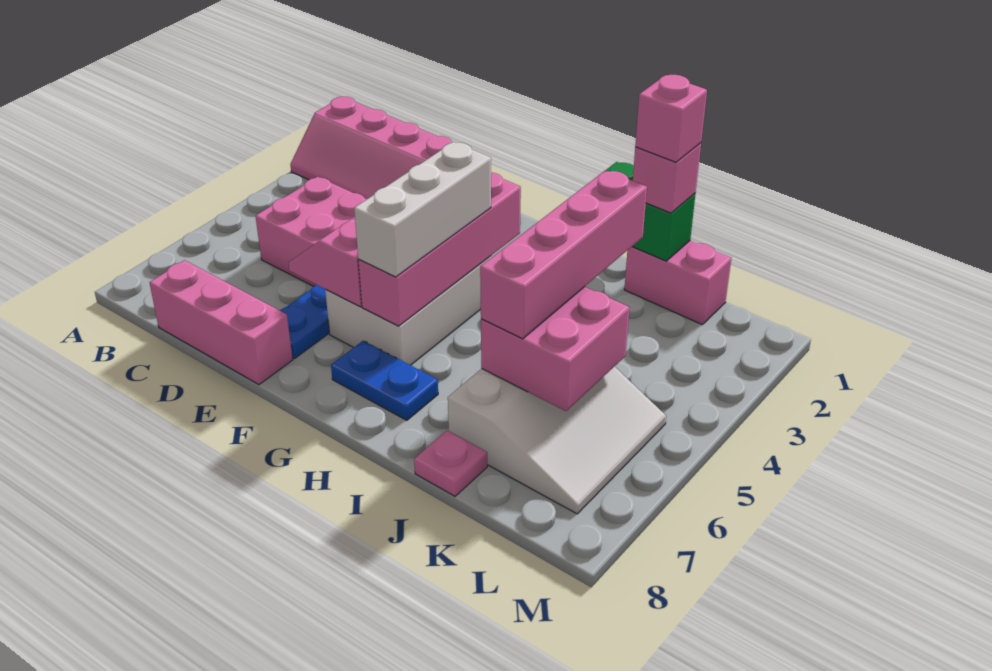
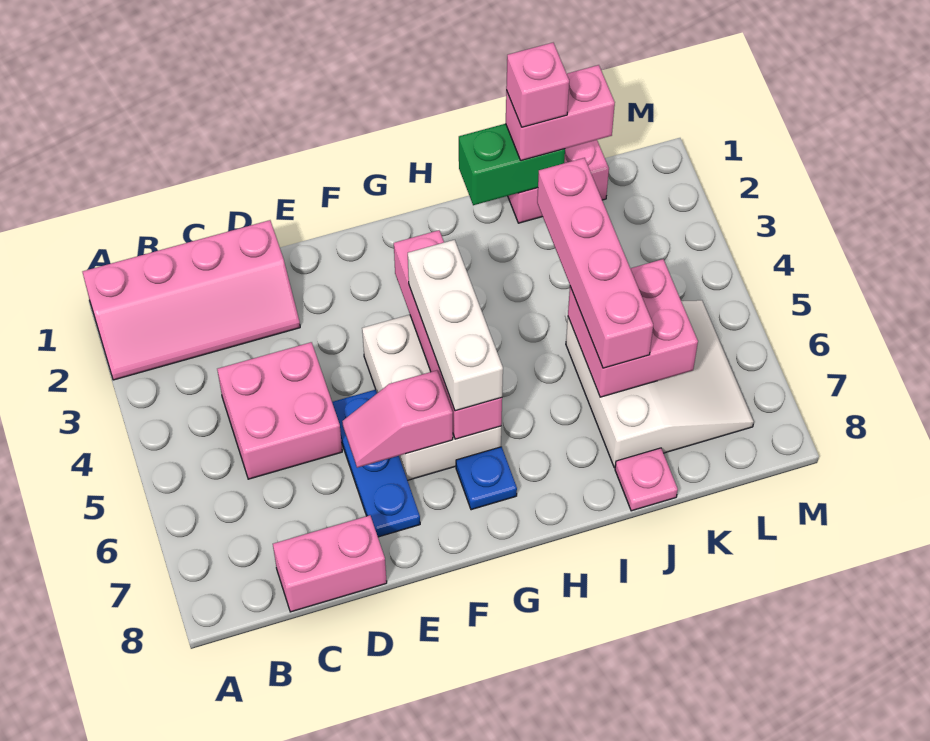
pink brick C8:E8 level 1 -> pink brick C8:D8 level 1
blue plate G7:H7 level 1 -> blue plate G7 level 1
pink brick J1 level 3 -> pink brick J1:K1 level 3

